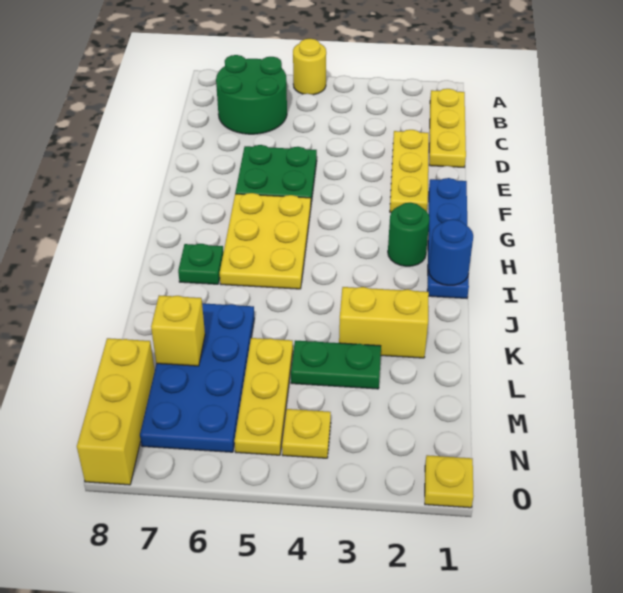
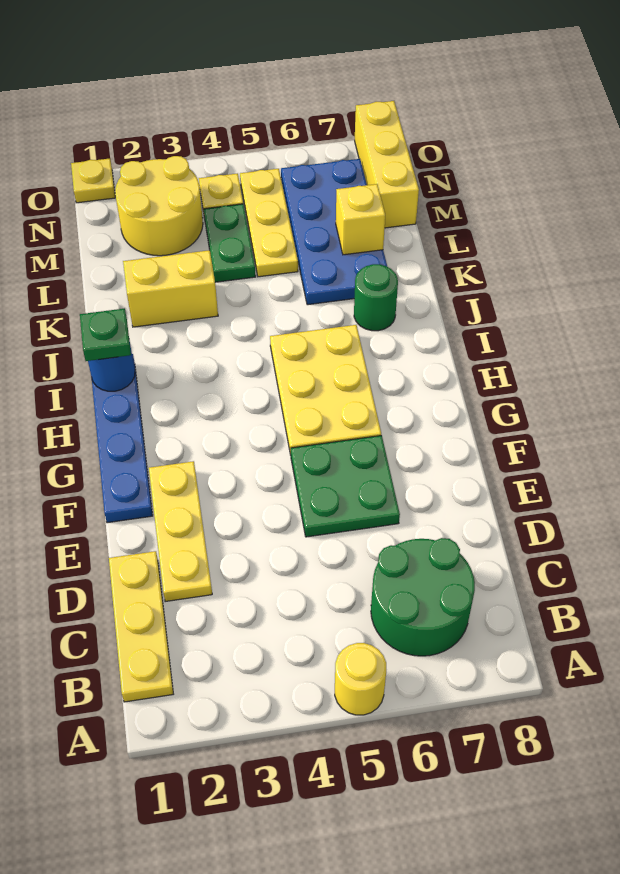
green round brick H2 level 1 -> green round brick J7 level 1
green plate I7 level 1 -> green plate I1 level 3
green plate L3:L4 level 1 -> green plate L4:M4 level 1
none -> yellow round brick M2:N3 level 1

